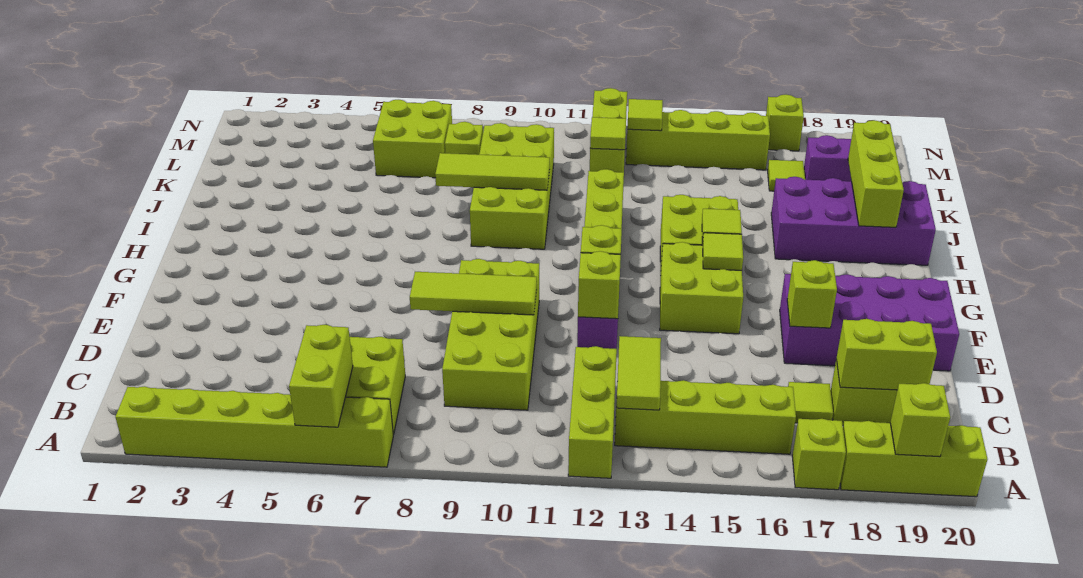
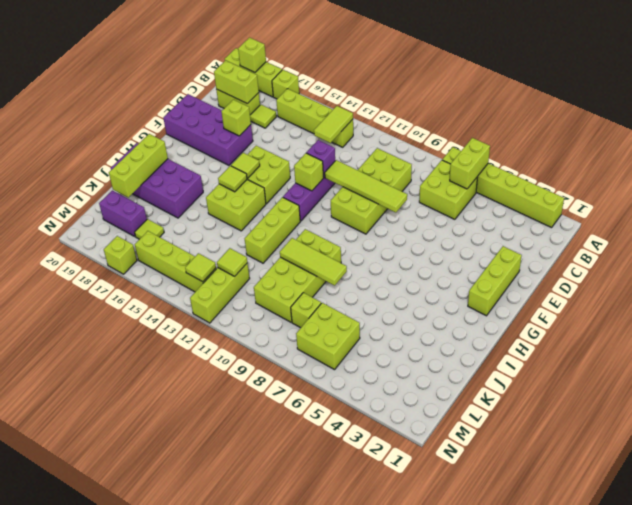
lime brick A12:C12 level 1 -> lime brick E2:G2 level 1
lime tile E8:E10 level 2 -> lime tile E8:E11 level 2
lime brick E12 level 2 -> purple brick E12 level 2

